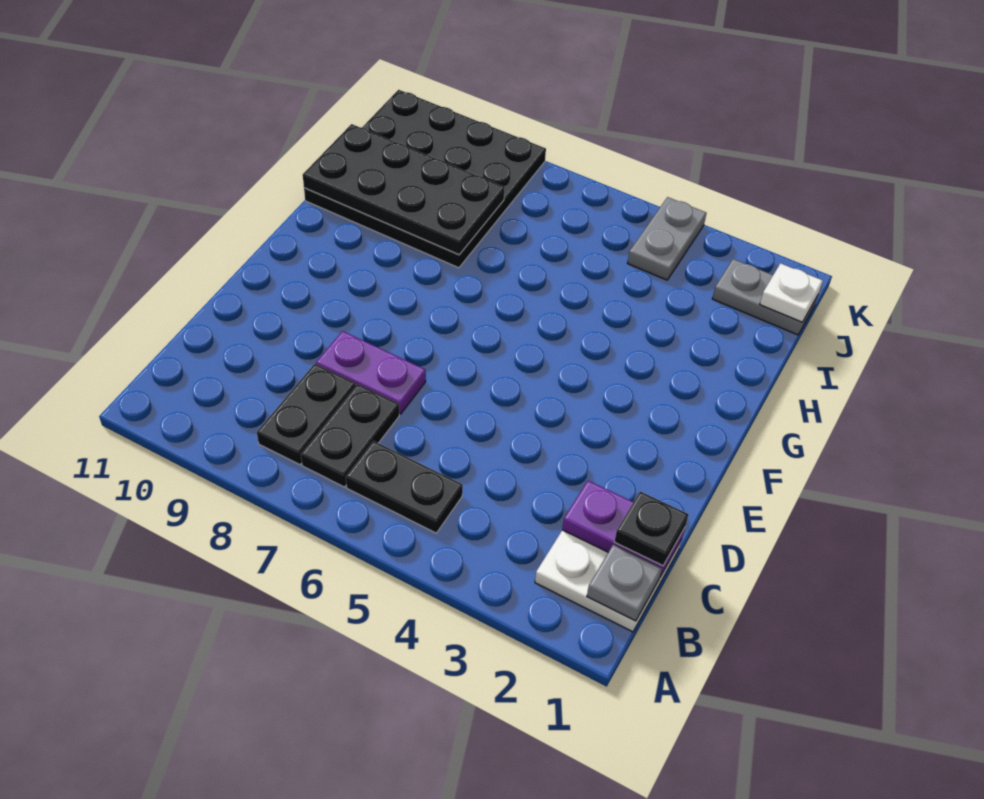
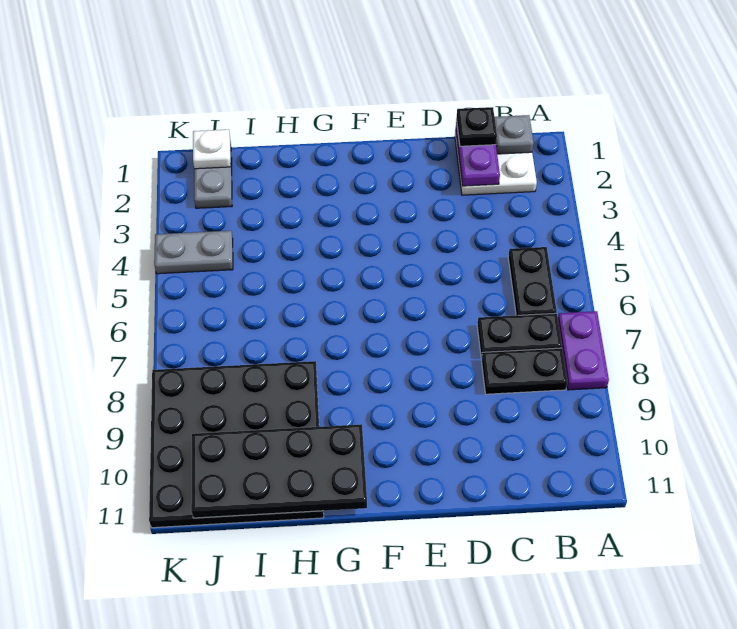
purple plate D7:D8 level 1 -> purple plate A7:A8 level 1
black plate H8:I11 level 2 -> black plate G10:J11 level 2

